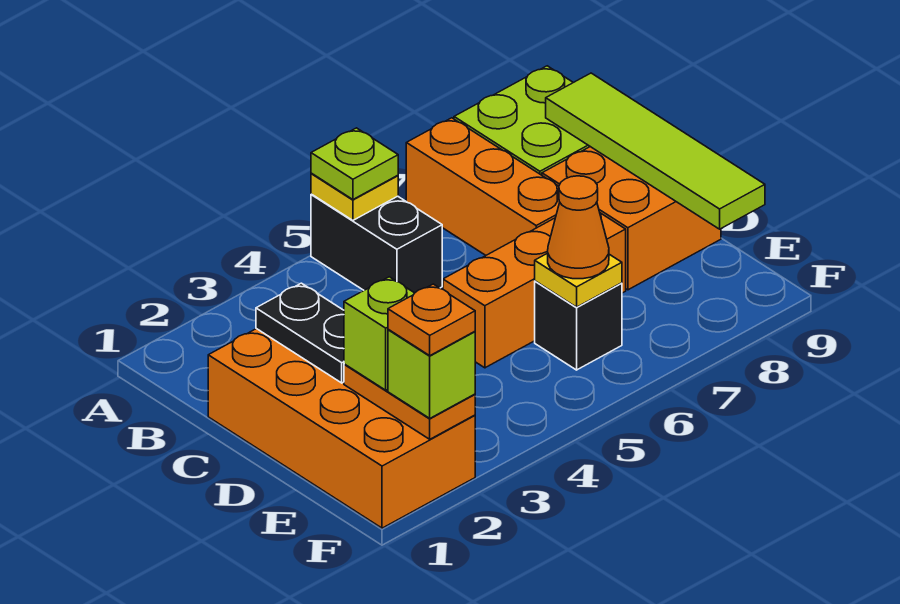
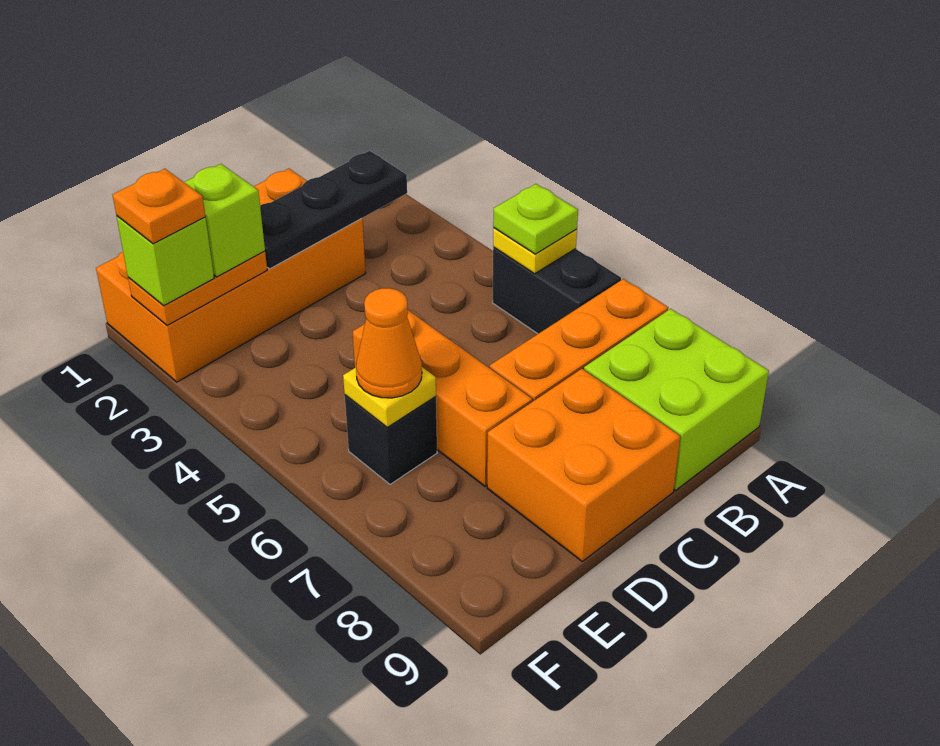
black brick A5:B5 level 1 -> black brick A5:A6 level 1
lime tile B9:E9 level 2 -> none
black plate C2:D2 level 2 -> black plate B2:D2 level 2

